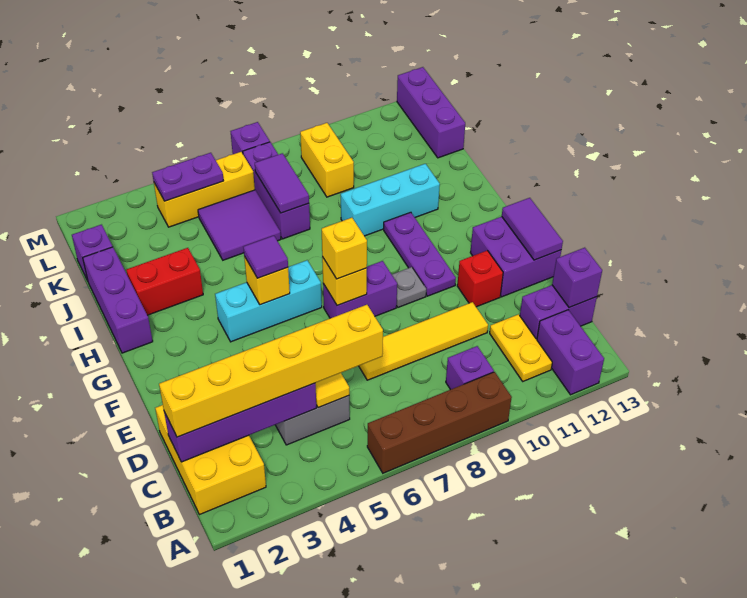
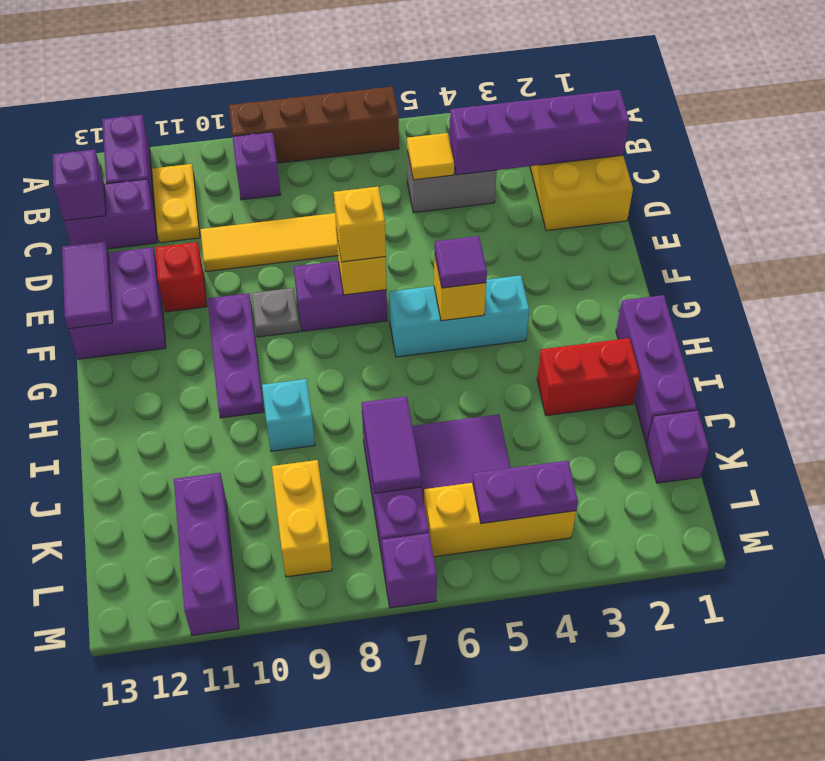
yellow brick C1:C6 level 3 -> none
cyan brick I9:I11 level 1 -> cyan brick I9 level 1
purple brick K13:M13 level 1 -> purple brick K11:M11 level 1

